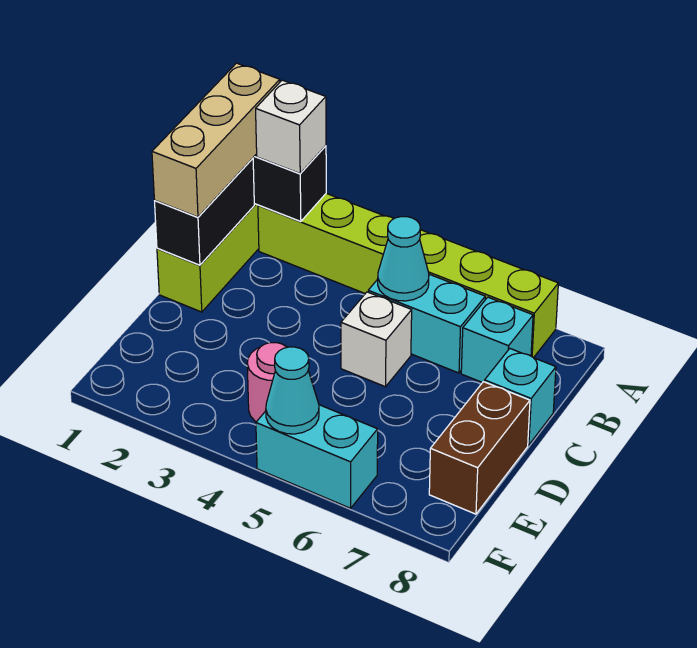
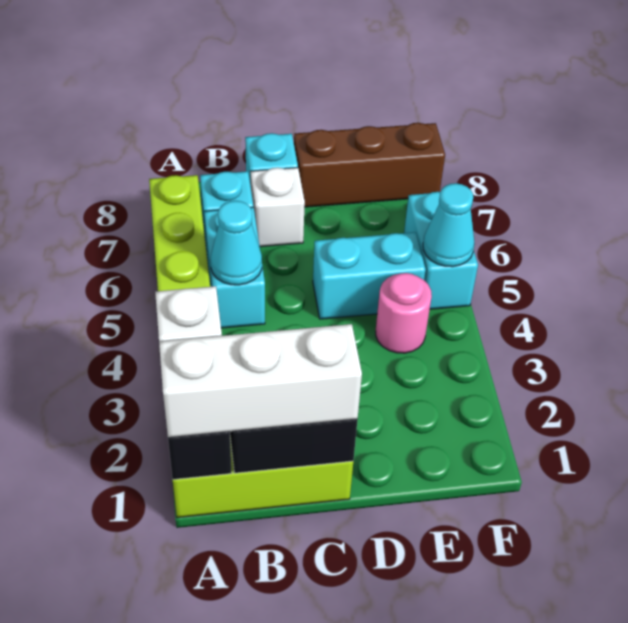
tan brick A1:C1 level 3 -> white brick A1:C1 level 3
white brick C5 level 1 -> white brick C7 level 1
none -> cyan brick D5:E5 level 1
brown brick D8:E8 level 1 -> brown brick D8:F8 level 1

